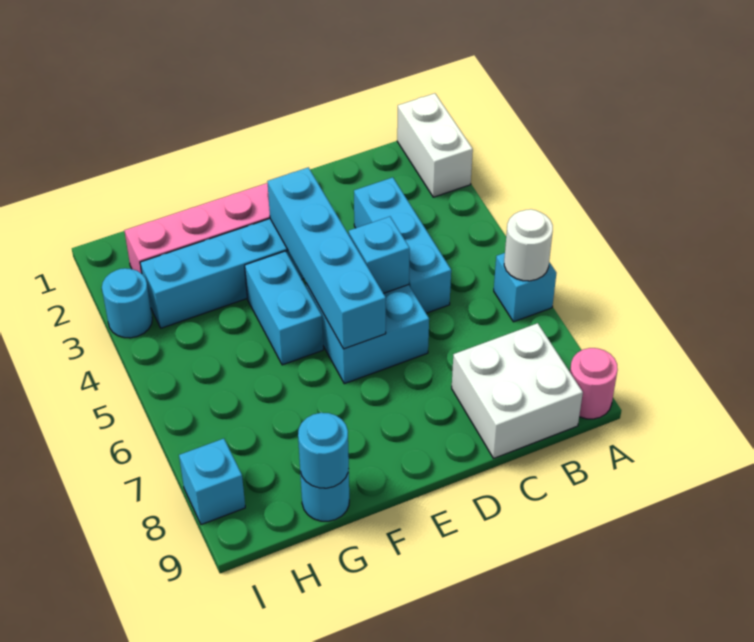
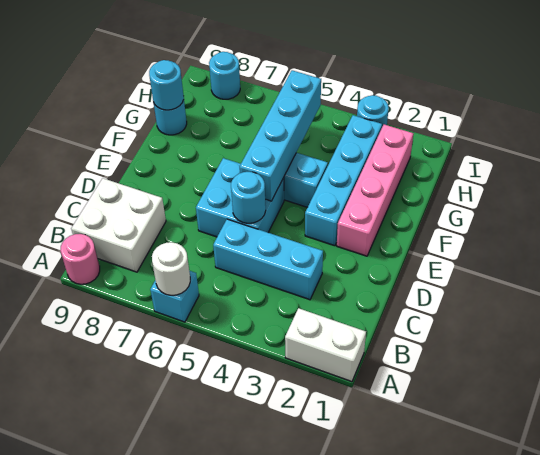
cyan brick D5 level 2 -> cyan round brick D5 level 2
cyan brick E3:E6 level 2 -> cyan brick E5:H5 level 2
cyan brick I8 level 1 -> cyan round brick I8 level 1

